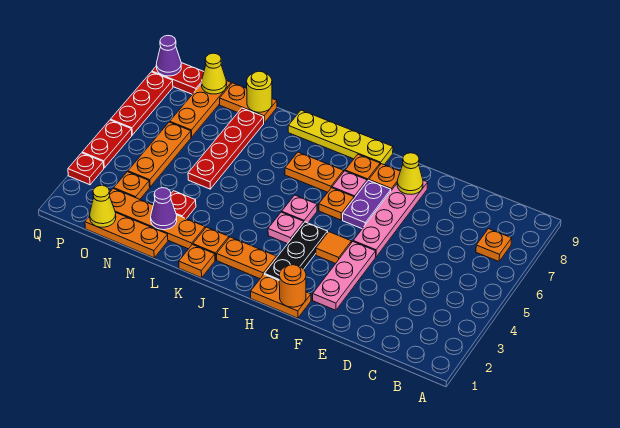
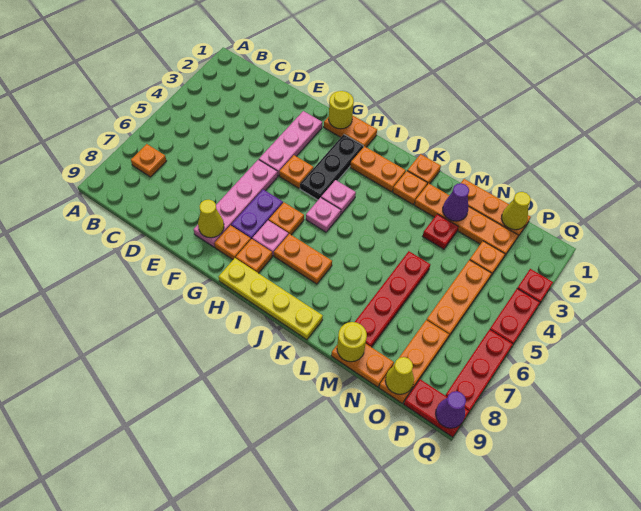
orange round brick G1 level 2 -> yellow round brick G1 level 2
orange tile G4 level 1 -> orange plate G4 level 1

